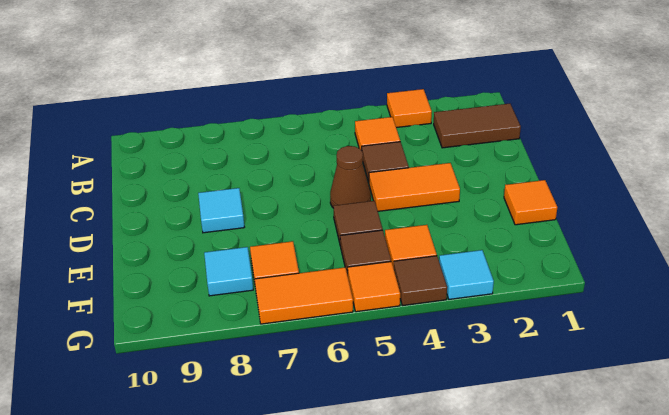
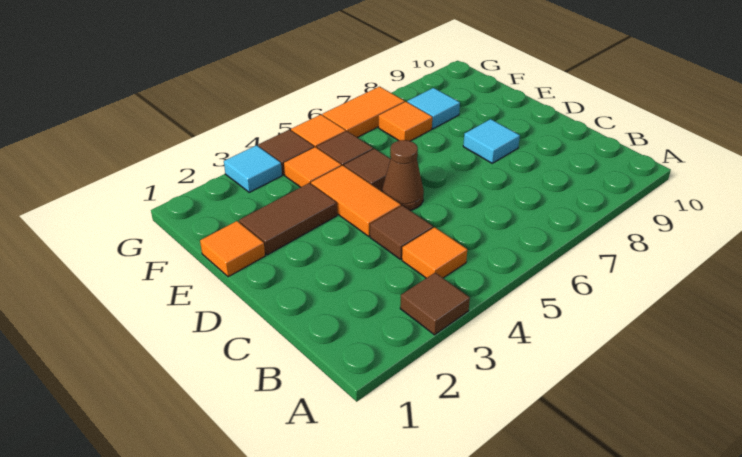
orange tile A3 level 1 -> brown tile A3 level 1
brown tile B1:B2 level 1 -> brown tile E2:E3 level 1
orange tile D3:D4 level 1 -> orange tile D4:E4 level 1

